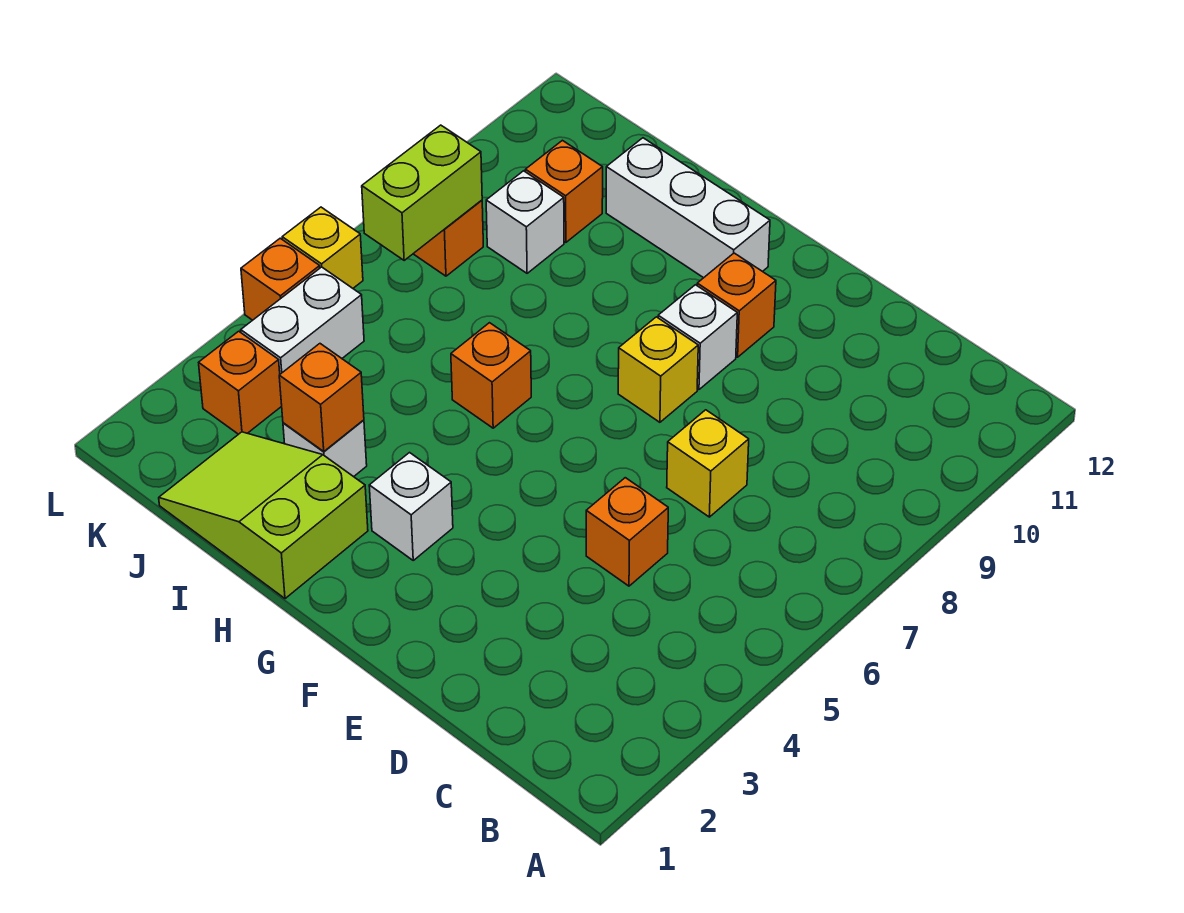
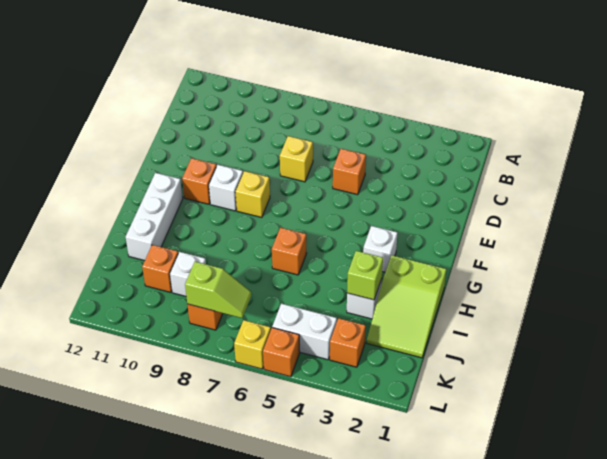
orange brick I3 level 2 -> lime brick I3 level 2
lime brick K7:K8 level 2 -> lime slope K7:K8 level 2 top 8

